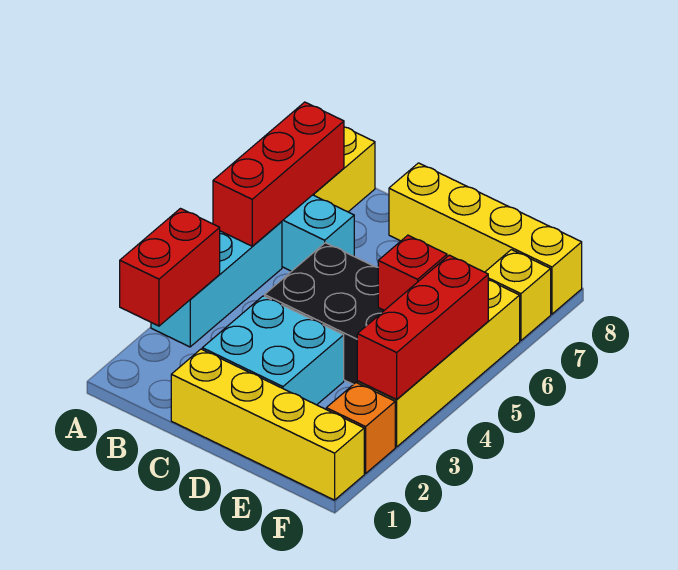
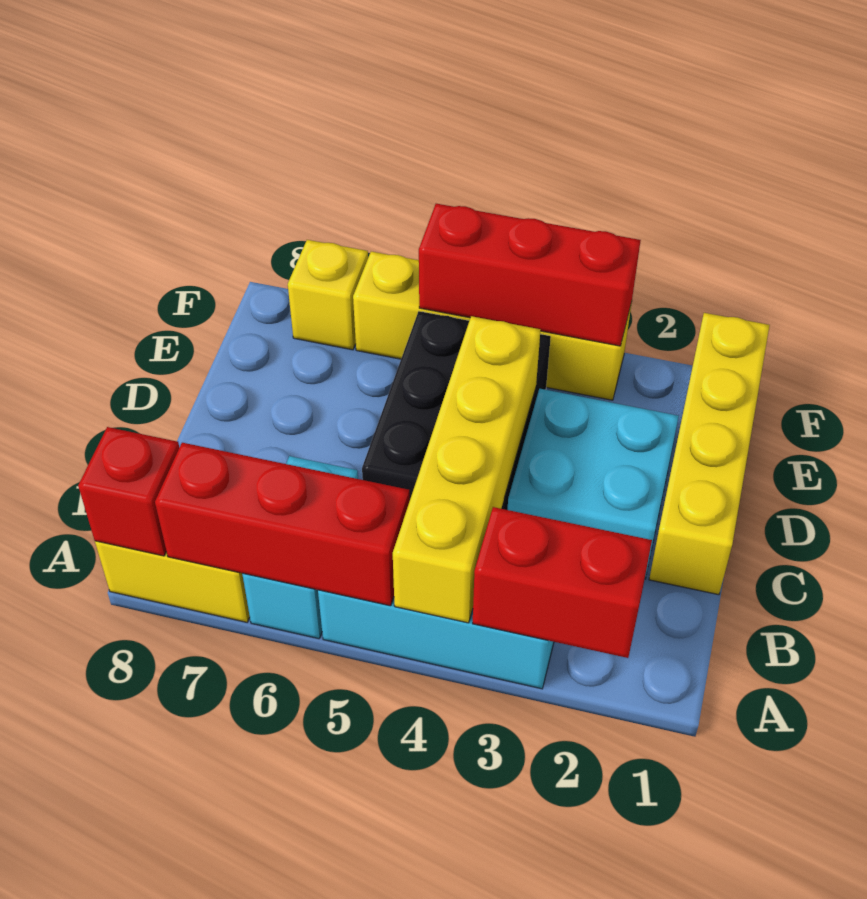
yellow brick C8:F8 level 1 -> yellow brick A4:D4 level 2
red brick E5 level 2 -> red brick A8 level 2
orange brick F2 level 1 -> none

